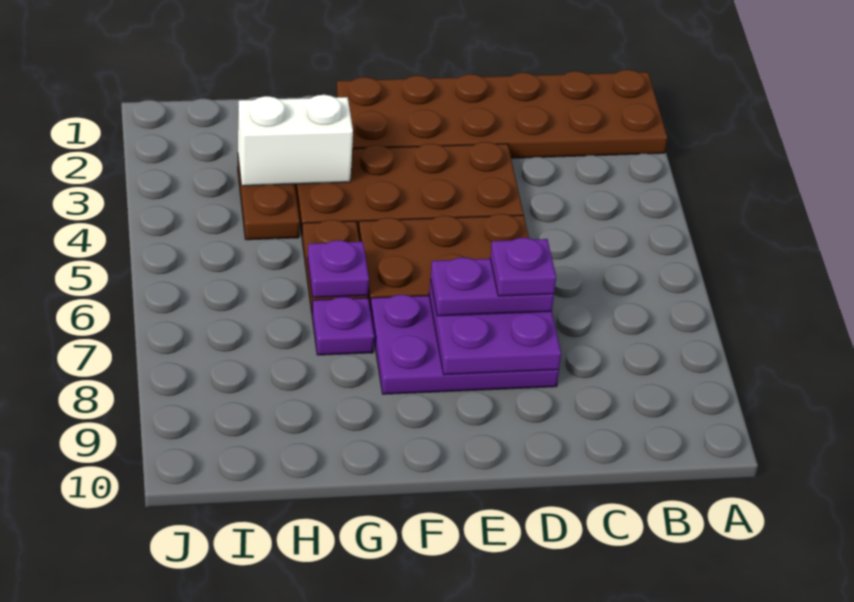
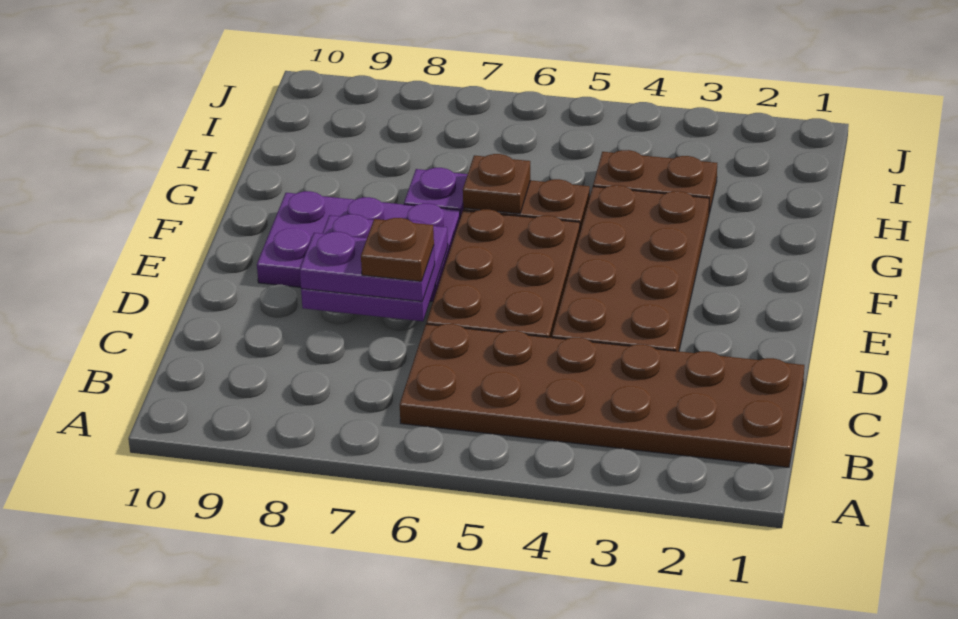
brown plate A1:F2 level 1 -> brown plate B1:C6 level 1
purple plate D7:F8 level 1 -> purple plate E7:F9 level 1
purple plate D7:E7 level 3 -> purple plate D7:D8 level 3
purple plate D7 level 4 -> brown plate D7 level 4
white brick G3:H3 level 2 -> none
purple plate G6 level 2 -> brown plate G6 level 2

